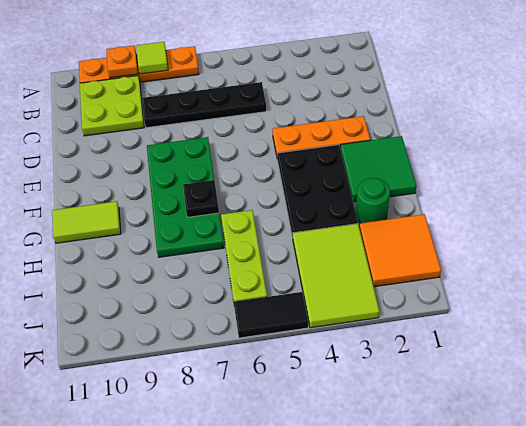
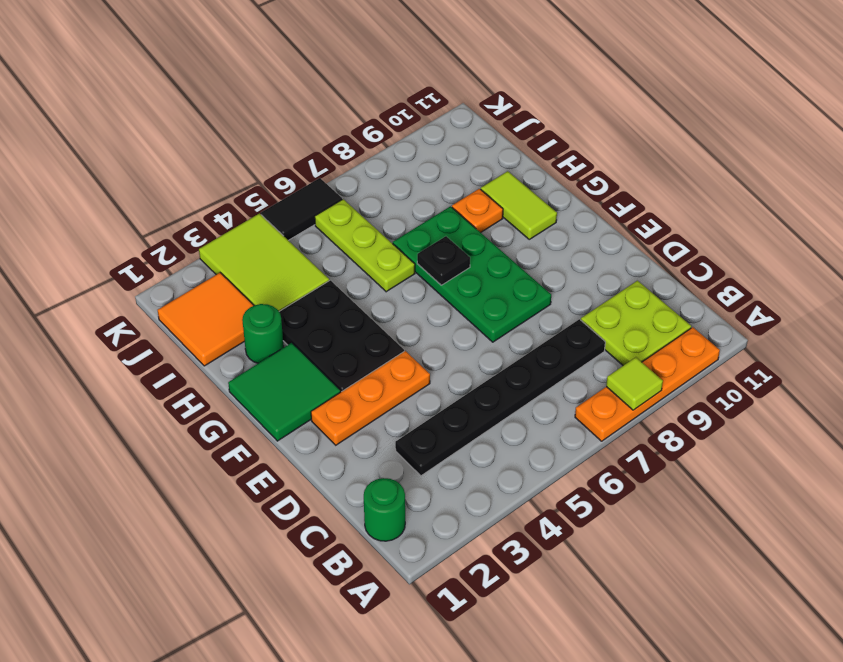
orange plate A9 level 2 -> orange plate H9 level 1
none -> green round brick B1 level 1
black plate C5:C8 level 1 -> black plate C3:C8 level 1
lime tile G10:G11 level 1 -> lime tile G10:H10 level 1

